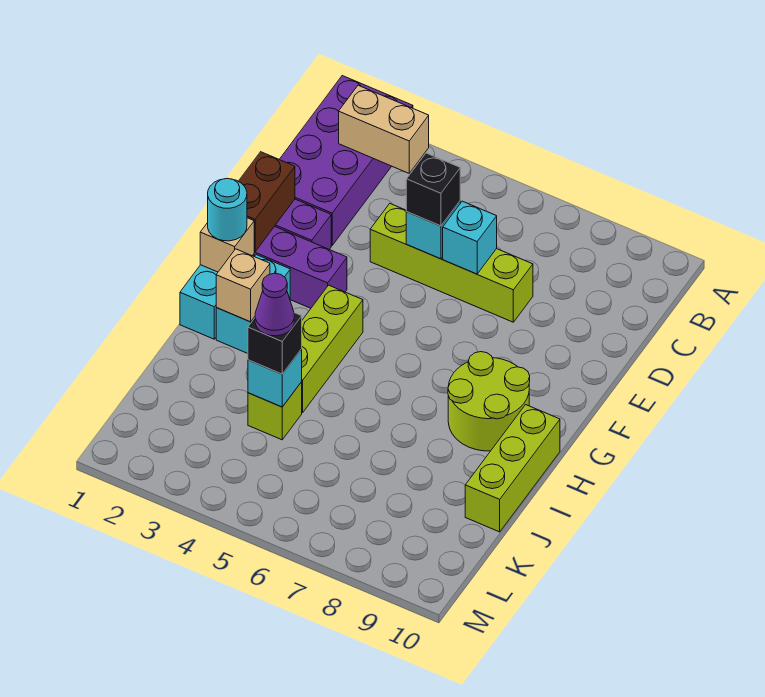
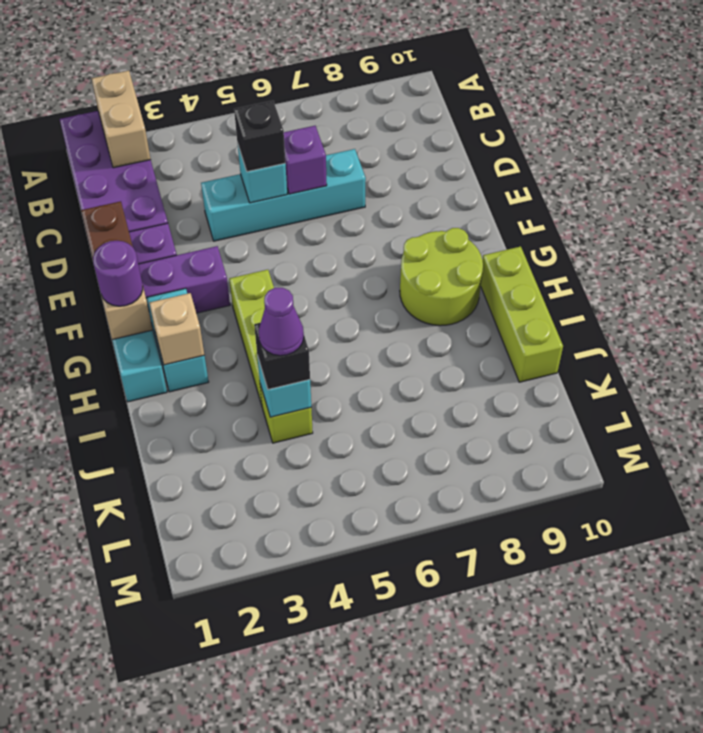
tan brick B2:B3 level 2 -> tan brick A2:B2 level 2
lime brick D4:D7 level 1 -> cyan brick D4:D7 level 1
cyan brick D6 level 2 -> purple brick D6 level 2
cyan round brick G1 level 3 -> purple round brick G1 level 3

